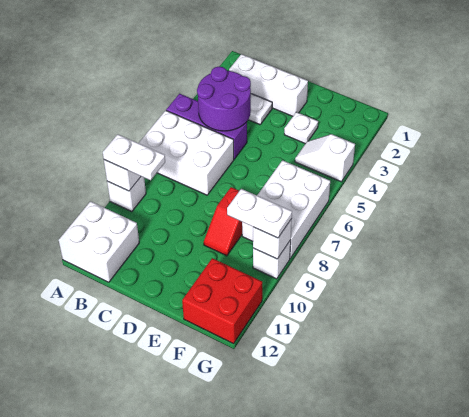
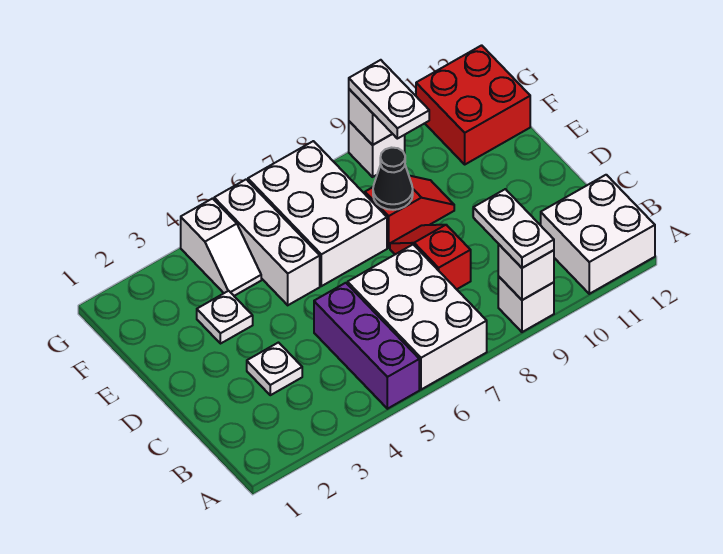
white brick B2:D2 level 1 -> white brick E5:G5 level 1
purple round brick B4:C5 level 2 -> none
none -> red slope C8:D8 level 1 top C
none -> black cone E8 level 2
white brick F6:G8 level 1 -> white brick E6:G7 level 1

